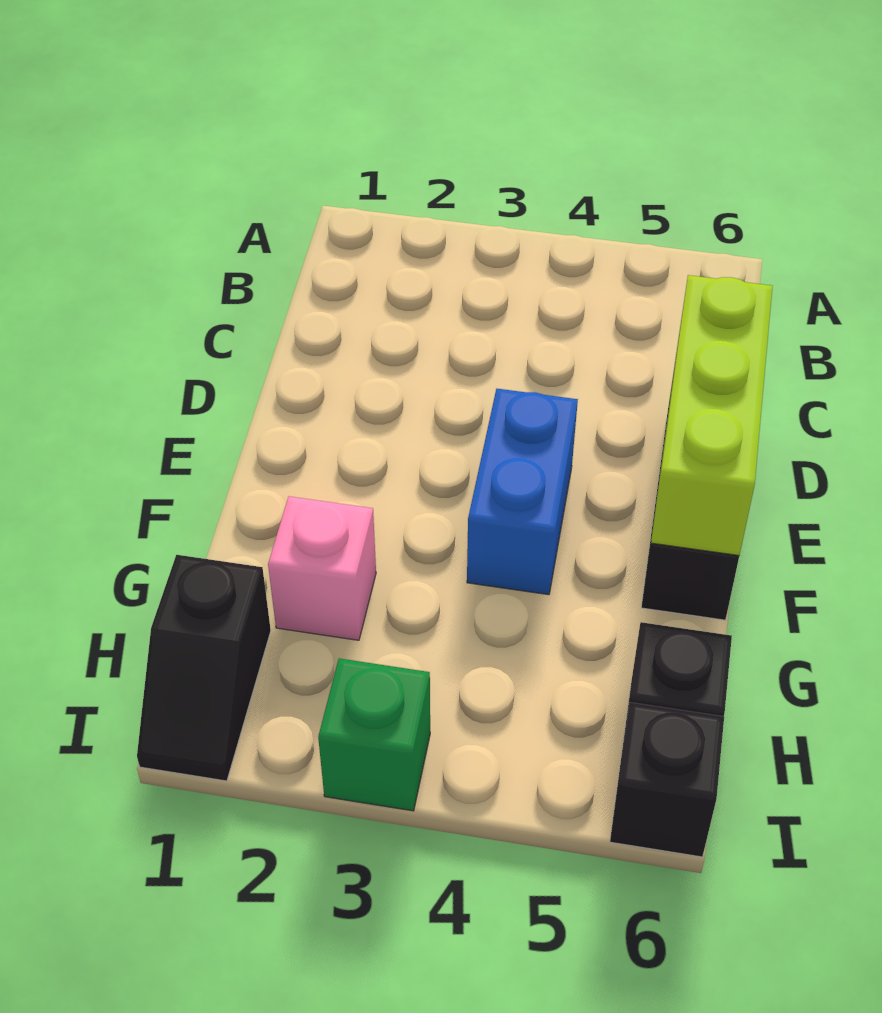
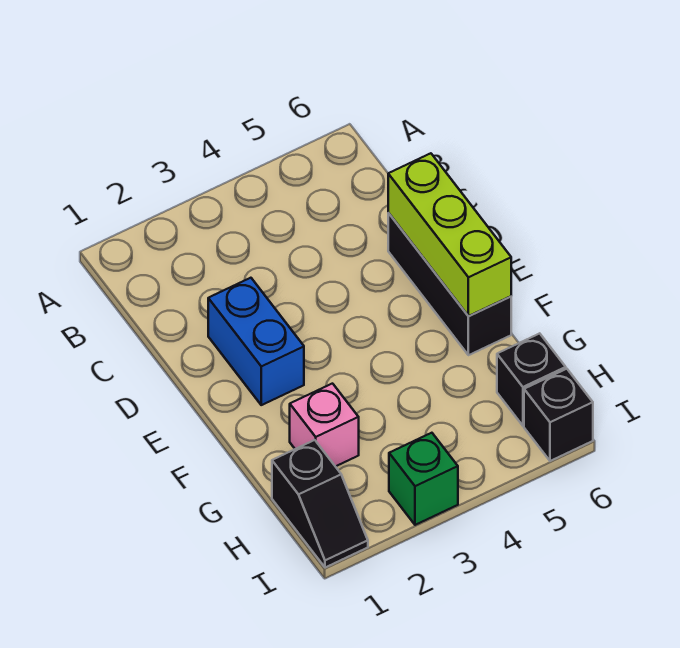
blue brick E4:F4 level 1 -> blue brick D2:E2 level 1

